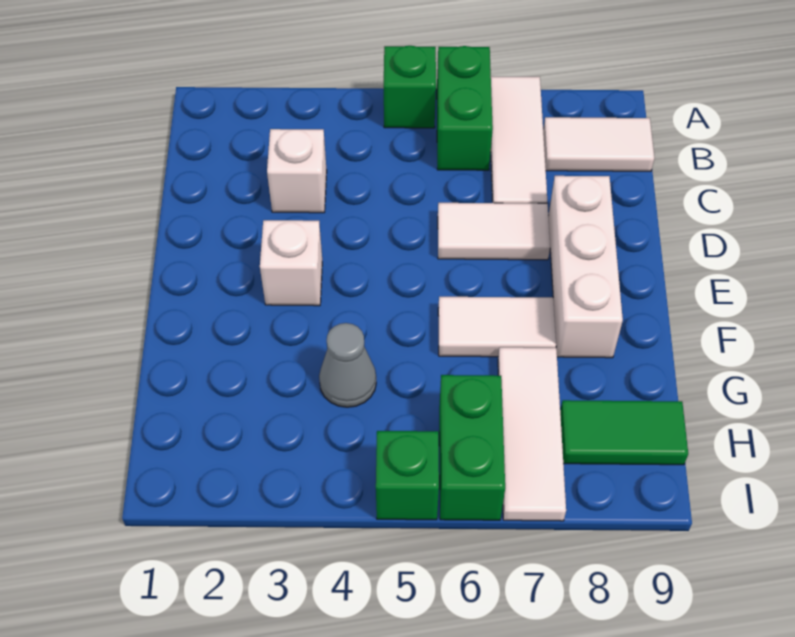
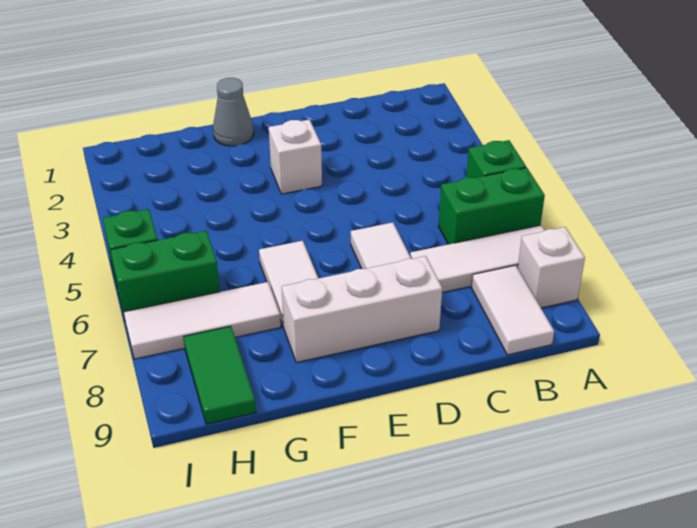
white brick C3 level 1 -> white brick A8 level 1
grey cone G4 level 1 -> grey cone F1 level 1

